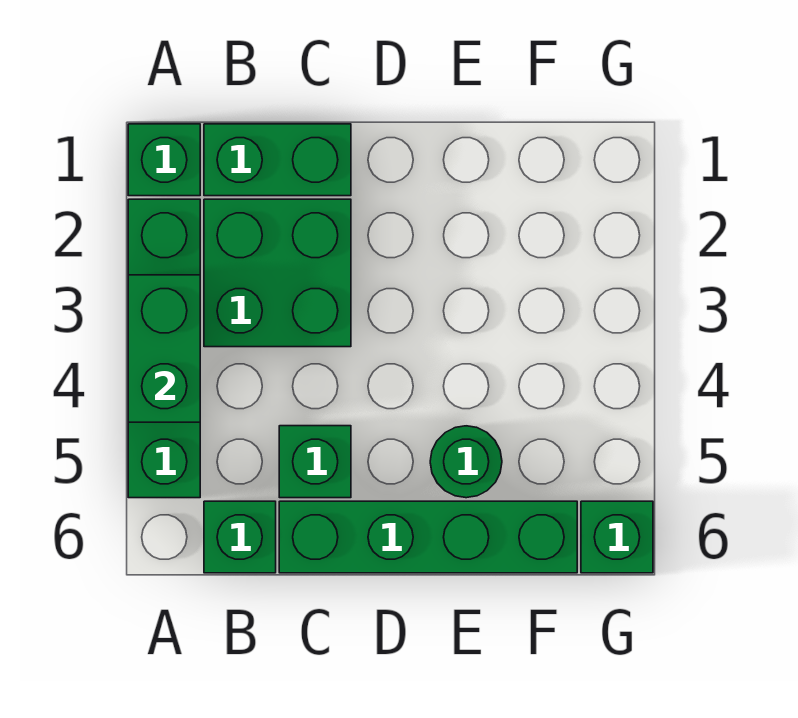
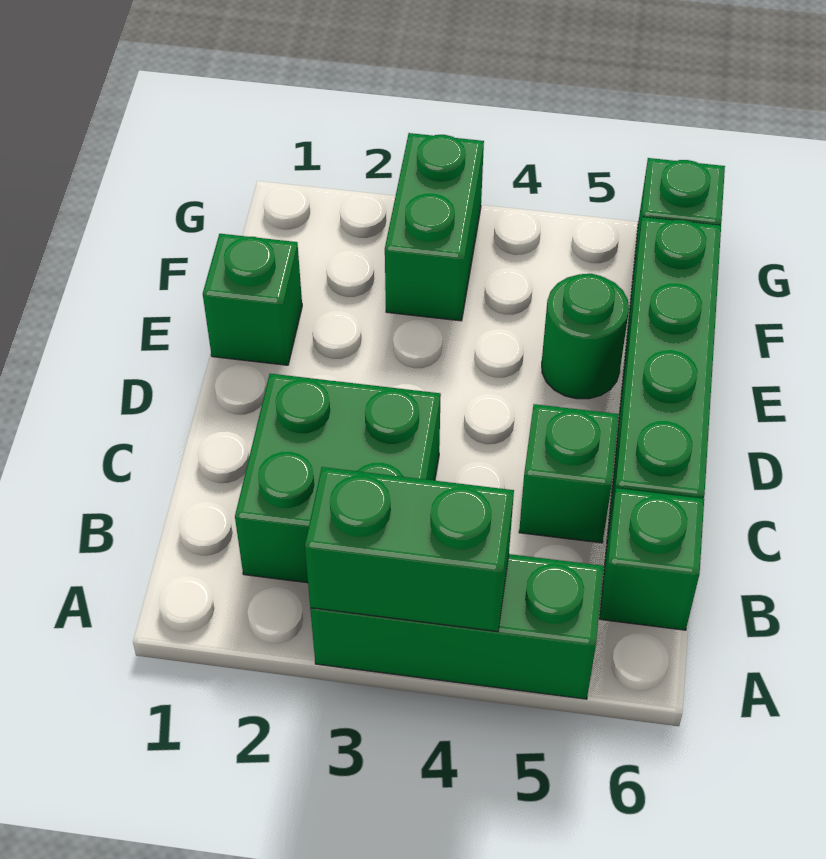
green brick A1 level 1 -> green brick E1 level 1
green brick A2:A5 level 1 -> green brick A3:A5 level 1
green brick B1:C1 level 1 -> green brick F3:G3 level 1

